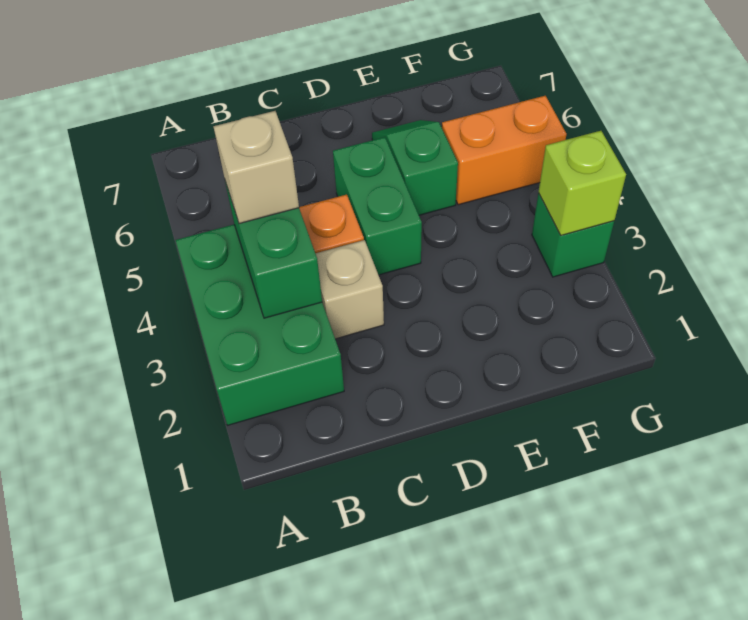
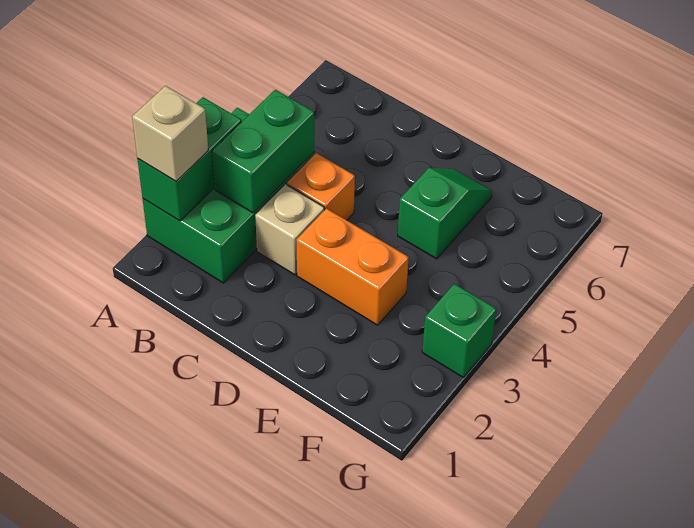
tan brick B4 level 3 -> tan brick A2 level 3
green brick D4:D5 level 1 -> green brick A2:A3 level 2
orange brick F5:G5 level 1 -> orange brick D3:E3 level 1
lime brick G3 level 2 -> none

